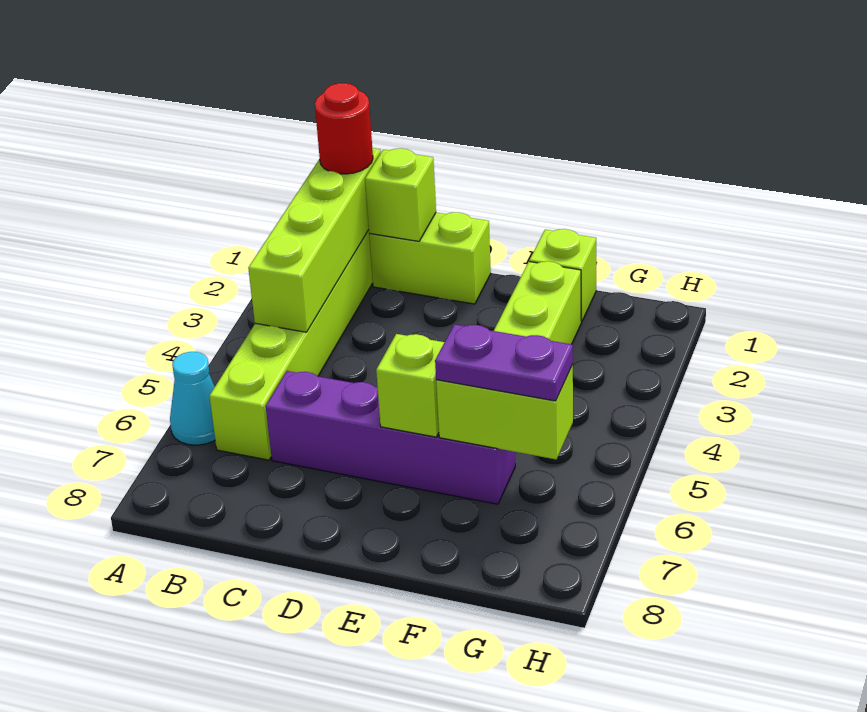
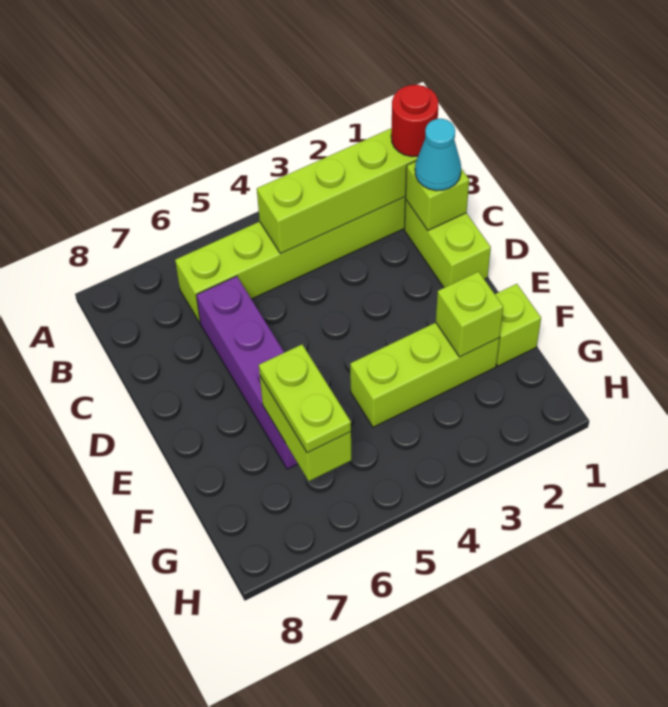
cyan cone A6 level 1 -> cyan cone C1 level 3
lime brick E6 level 2 -> lime brick F2 level 2
purple plate F6:G6 level 3 -> lime plate F6:G6 level 3

